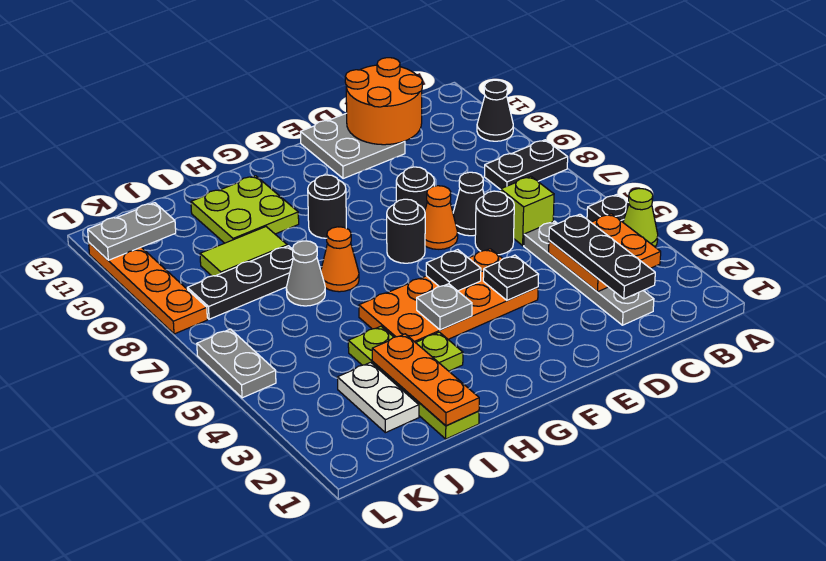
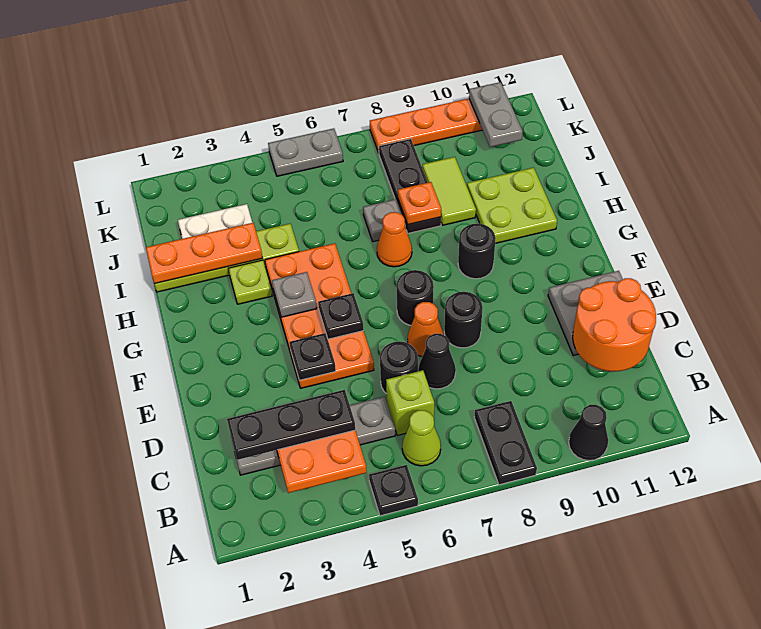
lime cone A4 level 1 -> lime cone B6 level 1
grey cone I7 level 1 -> grey plate I7 level 1
none -> orange plate I8 level 2

